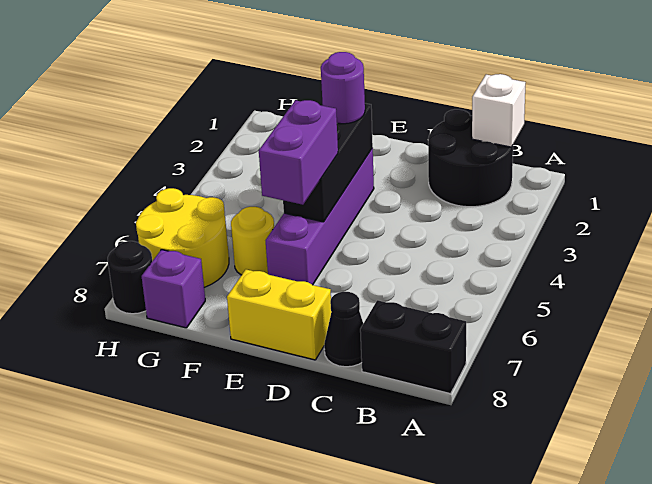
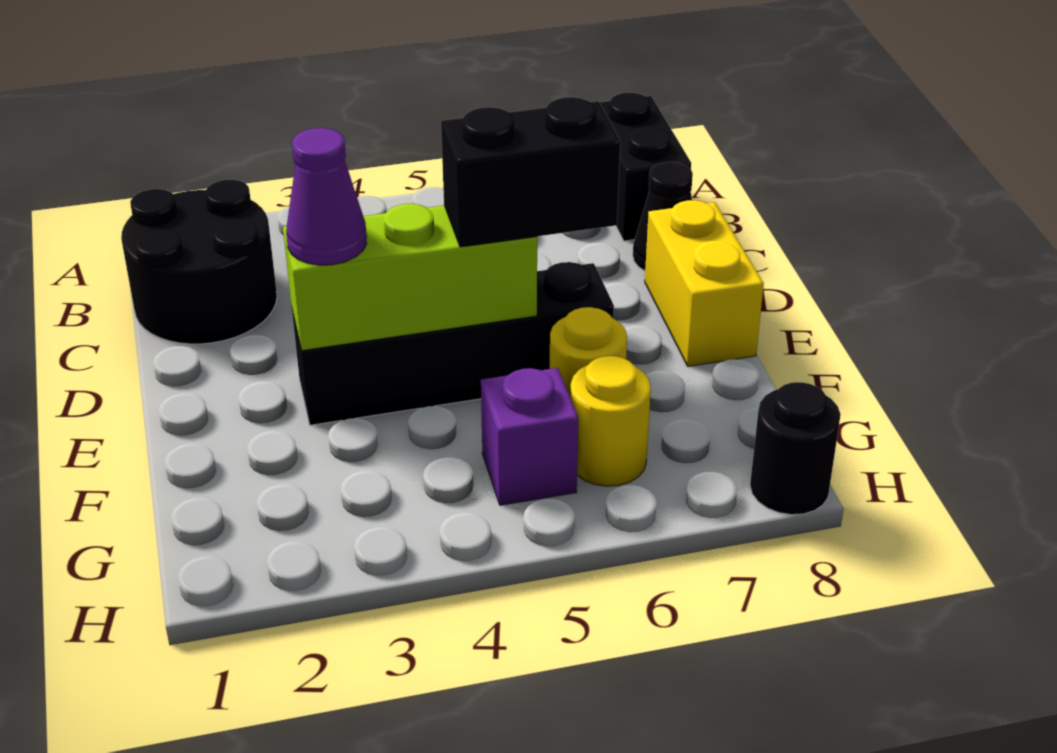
white brick B1 level 2 -> none
purple brick E3:E6 level 1 -> black brick E3:E6 level 1
black brick E3:E5 level 2 -> lime brick E3:E5 level 2
purple round brick E3 level 3 -> purple cone E3 level 3
purple brick E5:E6 level 3 -> black brick E5:E6 level 3
yellow round brick G6:H7 level 1 -> yellow round brick G6 level 1
purple brick G8 level 1 -> purple brick G5 level 1

